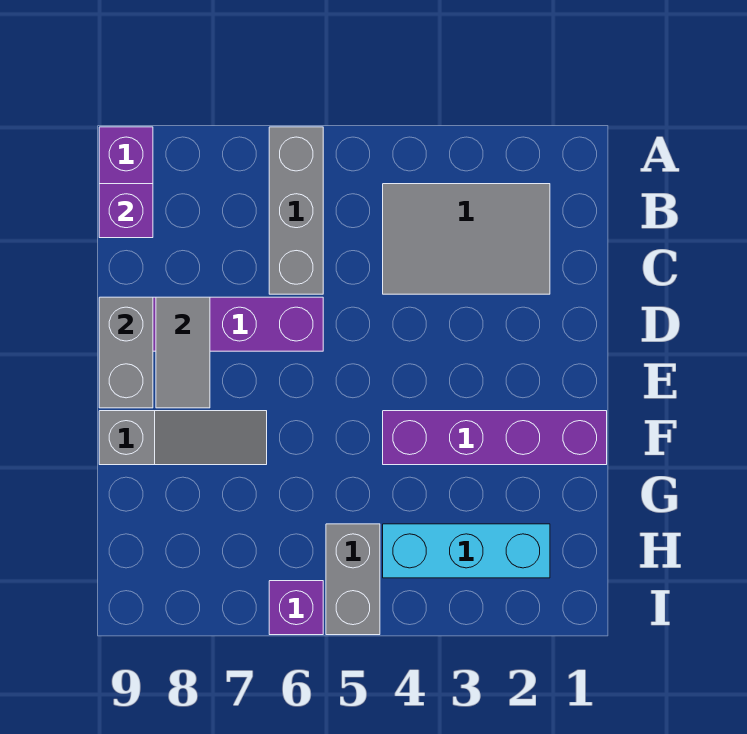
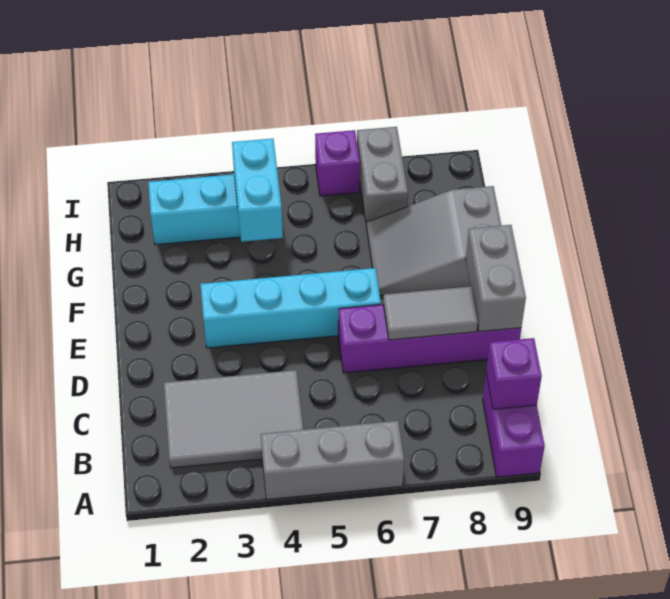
grey brick A6:C6 level 1 -> grey brick A4:A6 level 1
grey tile D8:E8 level 2 -> grey tile D7:D8 level 2
none -> cyan brick E3:E6 level 1
purple brick F1:F4 level 1 -> none
grey slope F7:F9 level 1 top 9 -> grey slope F7:G9 level 1 top 9
none -> cyan brick G4:H4 level 2
grey brick H5:I5 level 1 -> grey brick H7:I7 level 1

